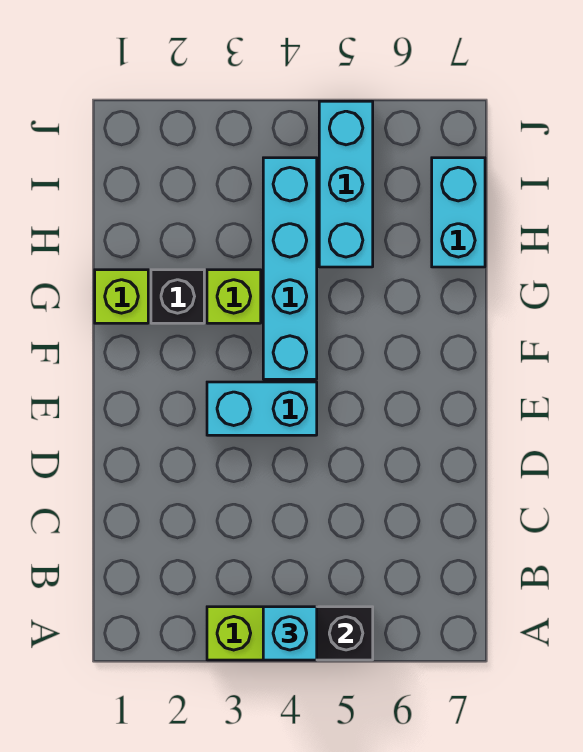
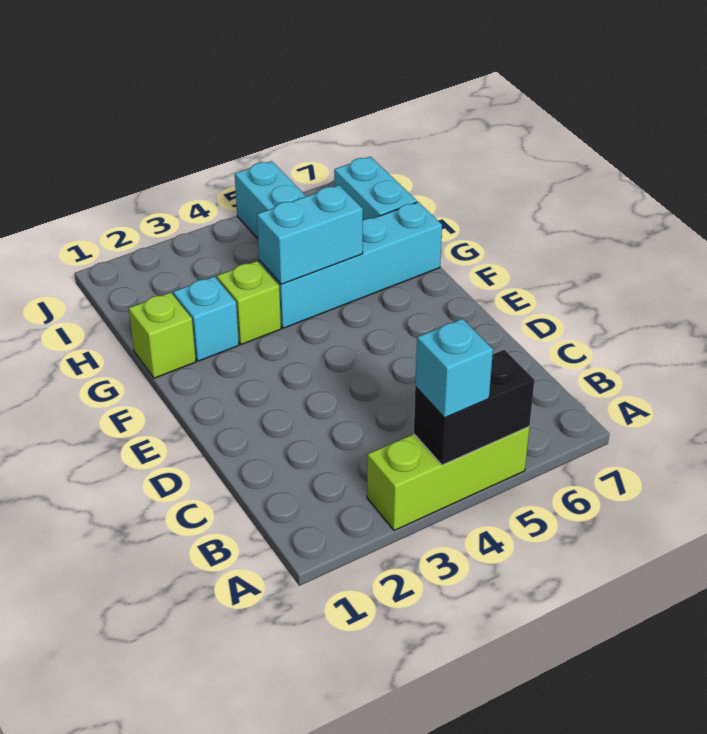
cyan brick E3:E4 level 1 -> cyan brick G4:G5 level 2
cyan brick F4:I4 level 1 -> cyan brick G4:G7 level 1
black brick G2 level 1 -> cyan brick G2 level 1

